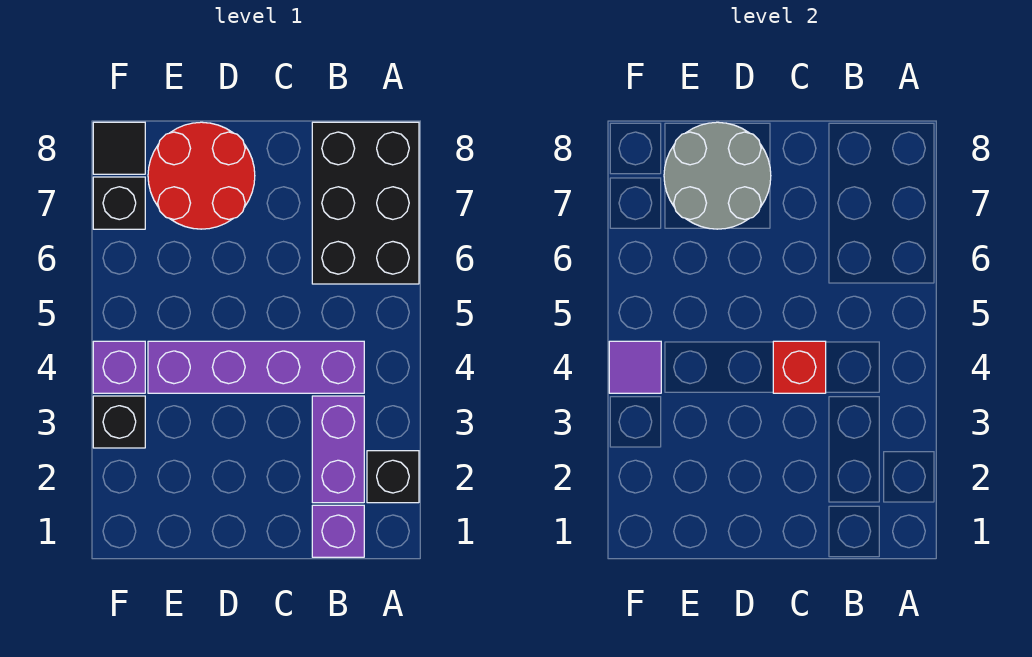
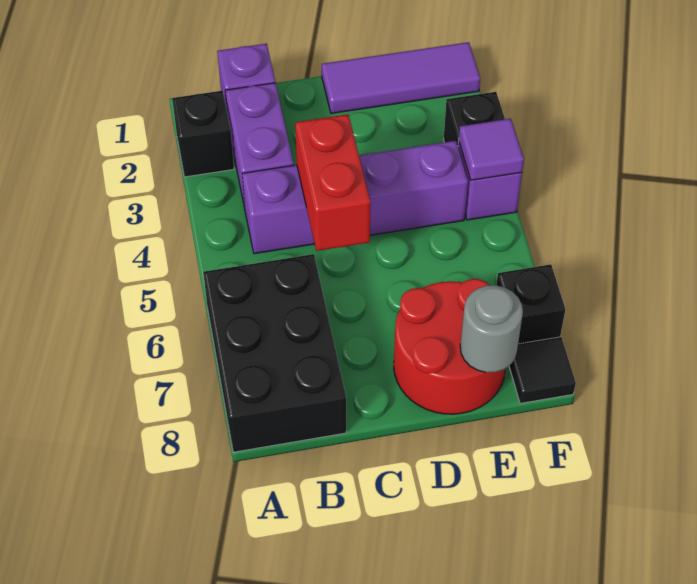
red brick C4 level 2 -> red brick C4:C5 level 2
none -> purple tile D1:F1 level 1
grey round brick D7:E8 level 2 -> grey round brick E8 level 2

